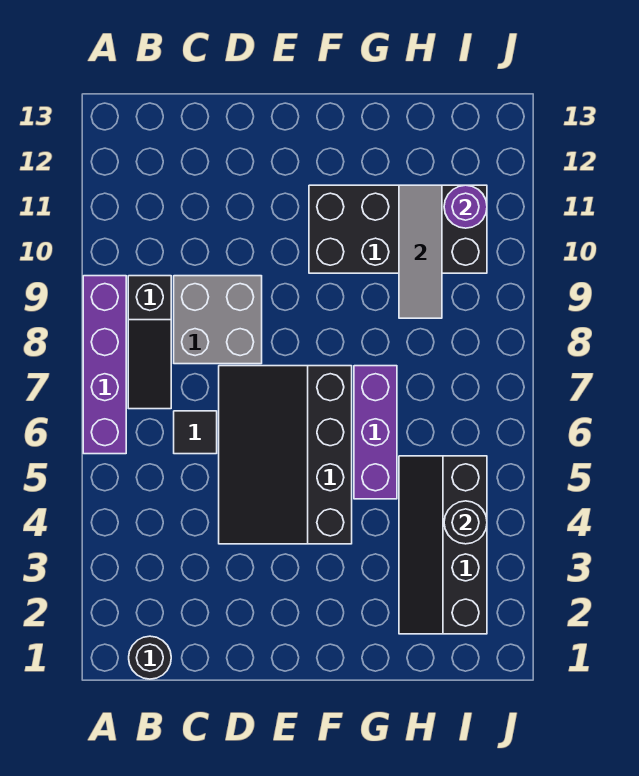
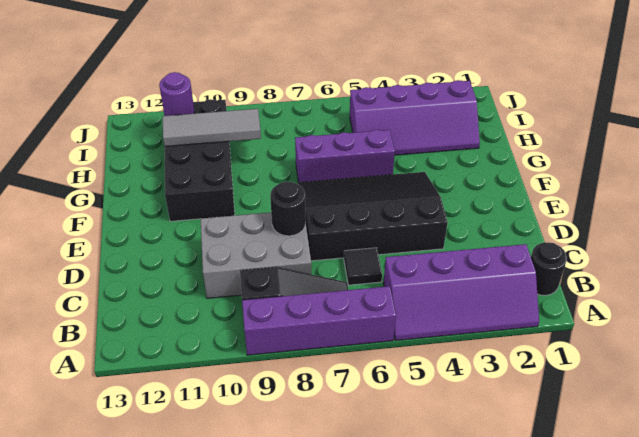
none -> purple slope A2:B5 level 1 top B
grey brick C8:D9 level 1 -> grey brick C8:D10 level 1
black slope D4:F7 level 1 top F -> black slope D4:F7 level 1 top D
black slope H2:I5 level 1 top I -> purple slope H2:I5 level 1 top I
black round brick I4 level 2 -> black round brick D8 level 2

